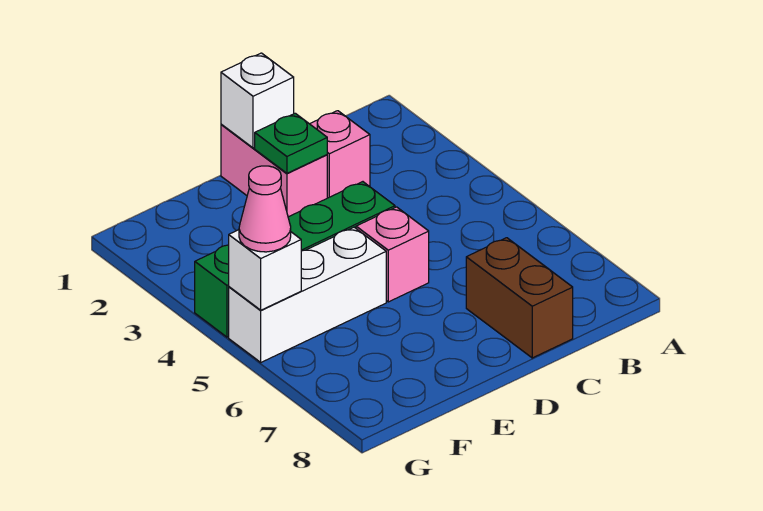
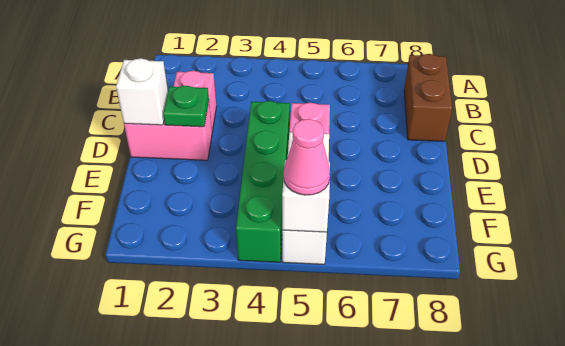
brown brick C7:C8 level 1 -> brown brick B8:C8 level 1

